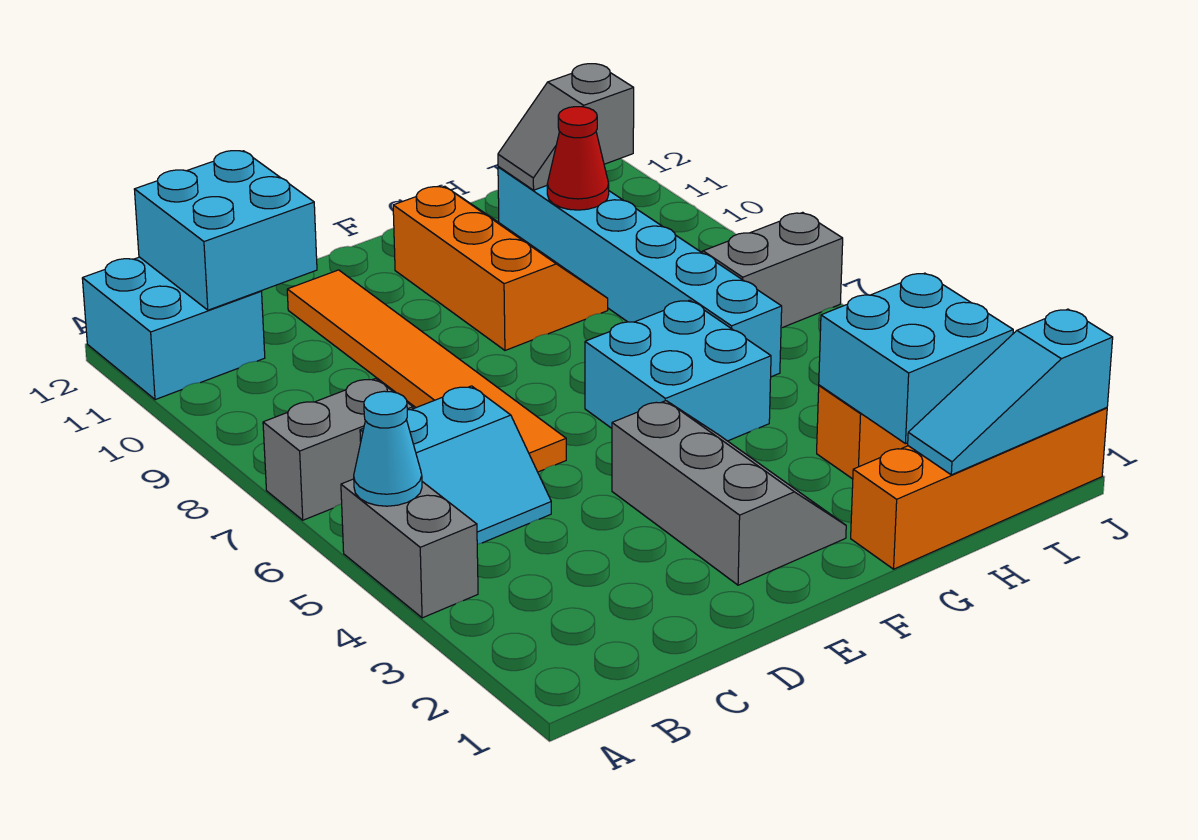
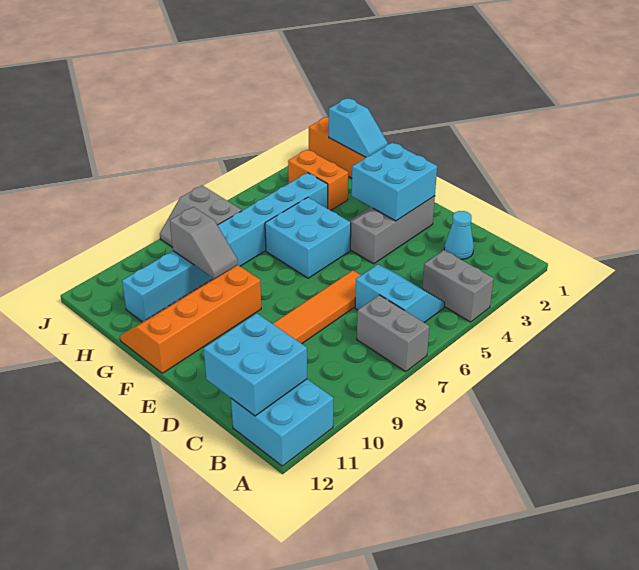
grey brick A4:A5 level 1 -> grey brick A4:B4 level 1
cyan cone A5 level 2 -> cyan cone C2 level 1
orange slope F9:G11 level 1 top F -> orange slope F9:G12 level 1 top F
cyan slope H1:J1 level 2 top J -> cyan slope H1:I1 level 2 top I
cyan brick H2:I3 level 2 -> cyan brick E2:F3 level 2
cyan brick H6:H11 level 1 -> cyan brick H4:H11 level 1
red cone H10 level 2 -> none
grey slope H11:I11 level 2 top I -> grey slope G9:H9 level 2 top H

